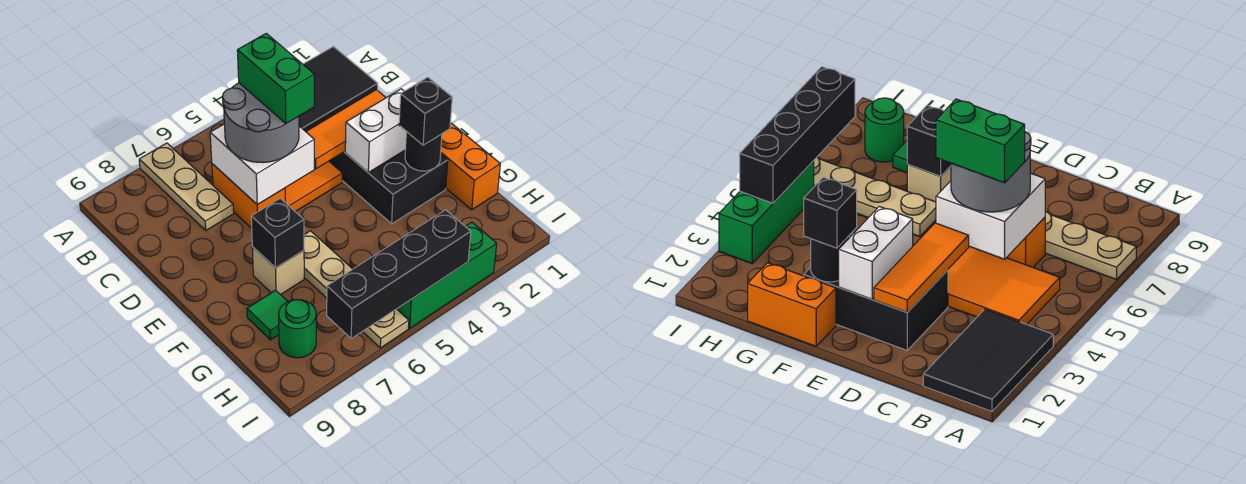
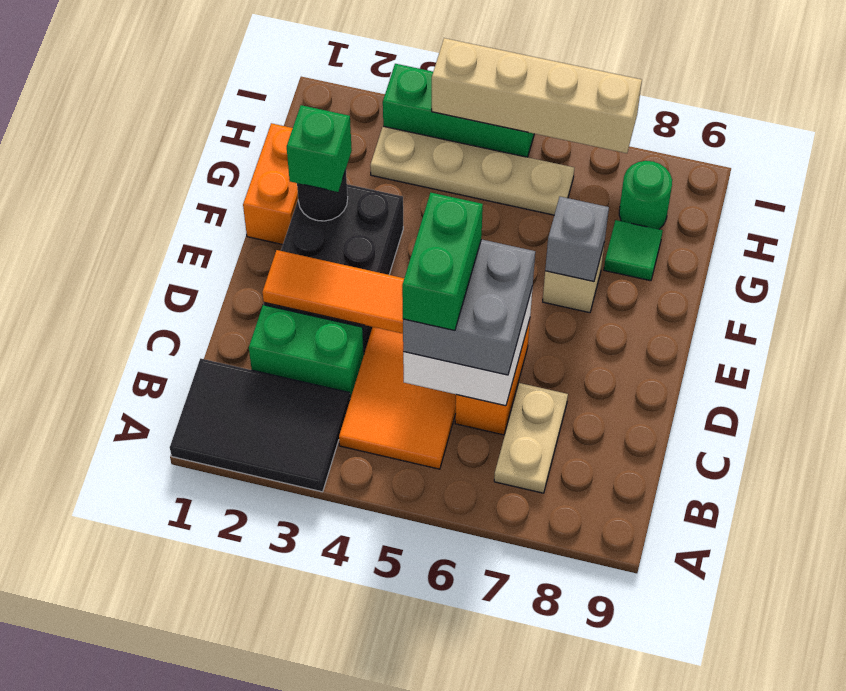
tan plate A7:C7 level 1 -> tan plate B7:C7 level 1
none -> green brick C2:C3 level 1
grey round brick C5:D6 level 3 -> grey brick C5:D6 level 3
white brick E2:E3 level 2 -> none
black brick F2 level 3 -> green brick F2 level 3
tan plate F6:I6 level 1 -> tan plate H3:H6 level 1
black brick F7 level 2 -> grey brick F7 level 2
black brick I4:I7 level 2 -> tan brick I4:I7 level 2

